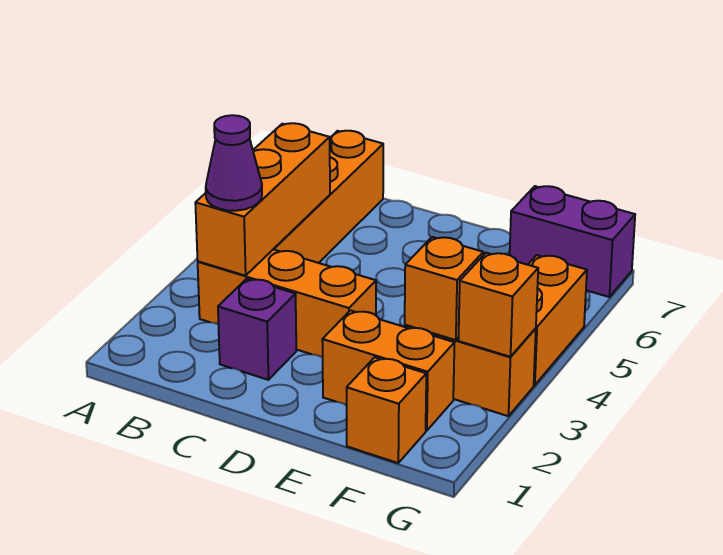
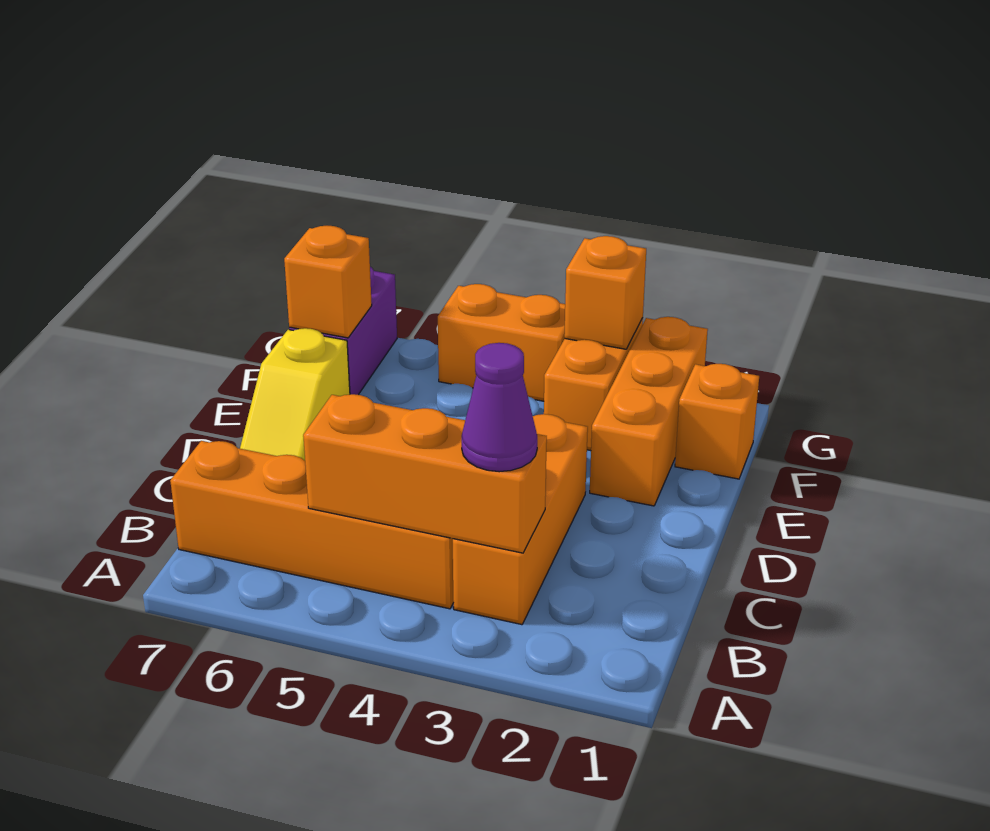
purple brick C2 level 1 -> none
none -> yellow slope D7:E7 level 1 top E
orange brick E2:F2 level 1 -> orange brick E2:G2 level 1
orange brick F3 level 2 -> orange brick F7 level 2

